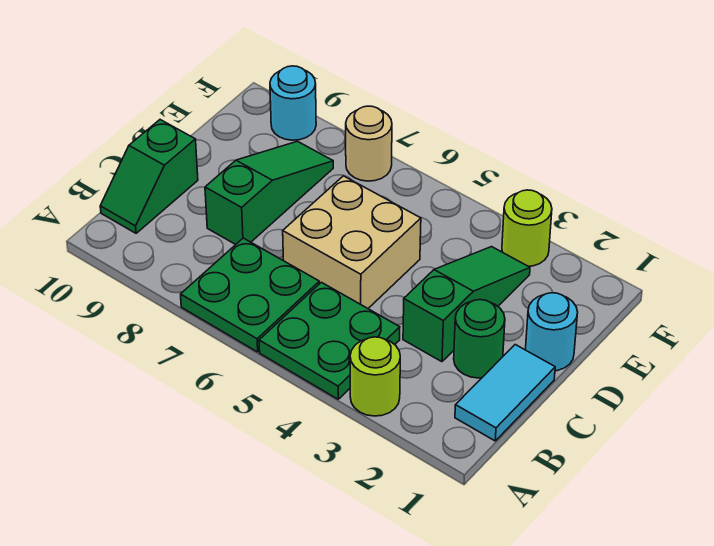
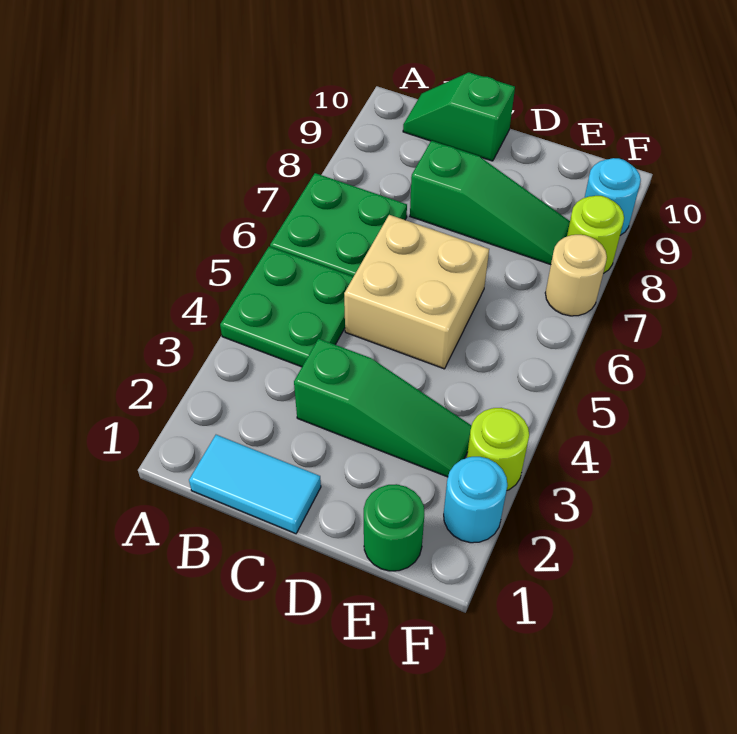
lime round brick A3 level 1 -> lime round brick F8 level 1
green round brick C2 level 1 -> green round brick E1 level 1
cyan round brick D1 level 1 -> cyan round brick F2 level 1

